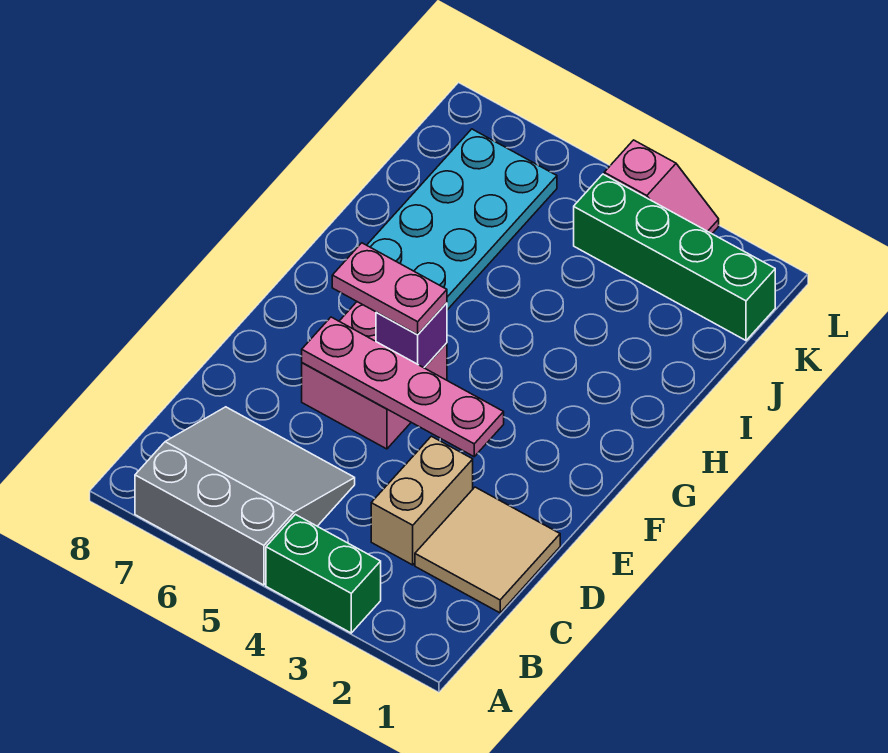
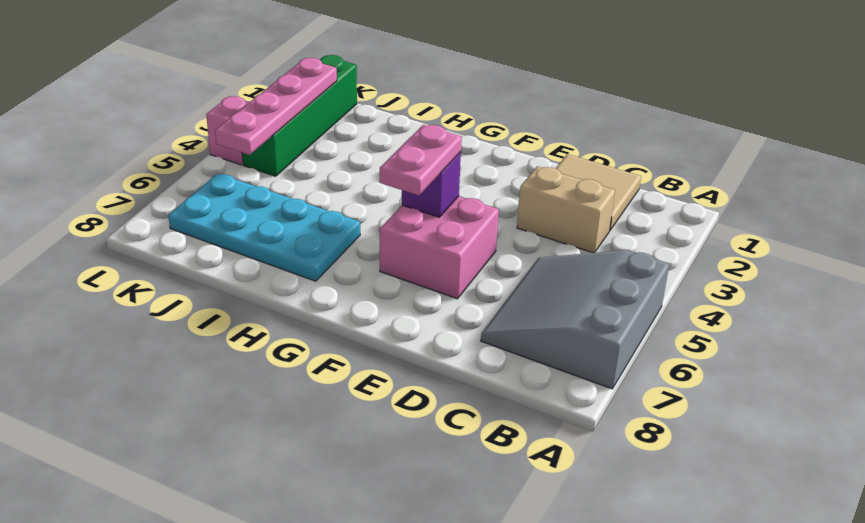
green brick A3:A4 level 1 -> none
pink plate E3:E6 level 2 -> pink plate K2:K5 level 2

